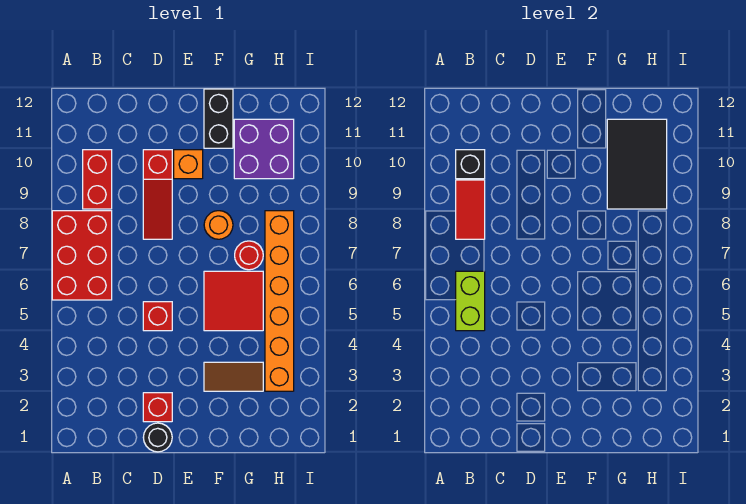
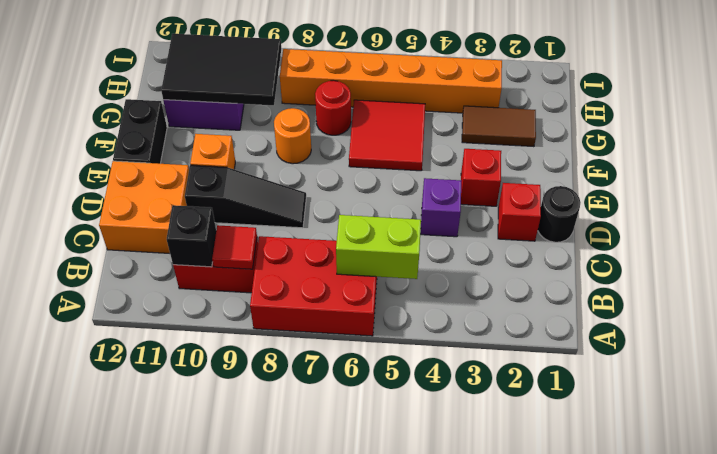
red tile B8:B9 level 2 -> red tile B9 level 2
none -> orange brick C11:D12 level 1
none -> purple brick D4 level 1
red brick D5 level 1 -> red brick E3 level 1
red slope D8:D10 level 1 top 10 -> black slope D8:D10 level 1 top 10
brown tile F3:G3 level 1 -> brown tile G2:G3 level 1
black brick F11:F12 level 1 -> black brick E12:F12 level 1

